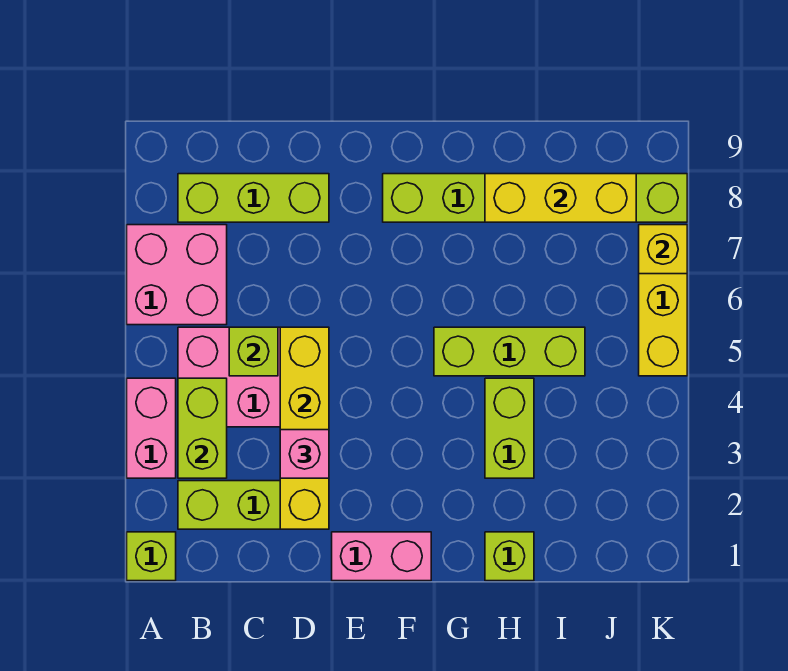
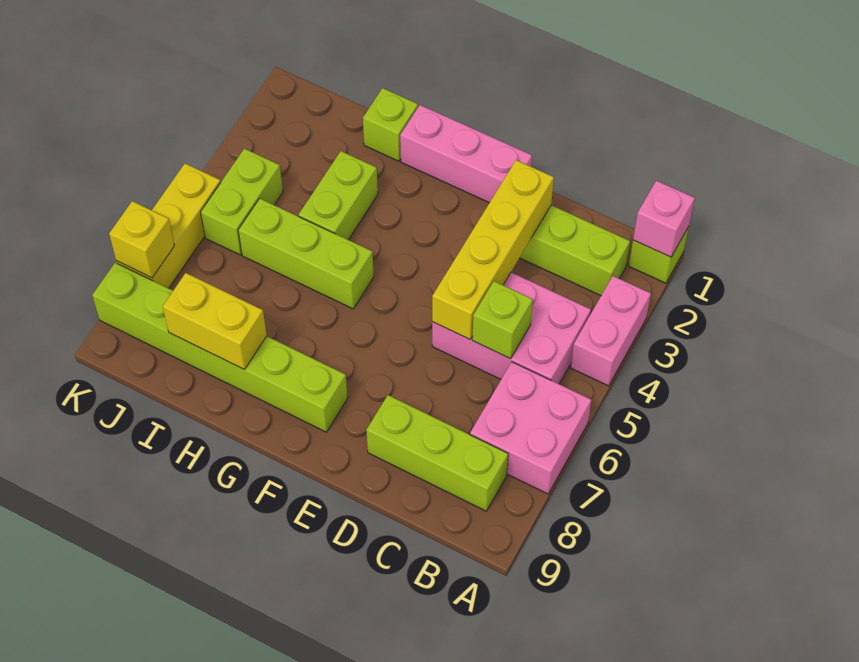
lime brick B3:B4 level 2 -> lime brick J4:J5 level 1
pink brick D3 level 3 -> pink brick A1 level 2
pink brick E1:F1 level 1 -> pink brick E1:G1 level 1
yellow brick H8:J8 level 2 -> yellow brick H8:I8 level 2

